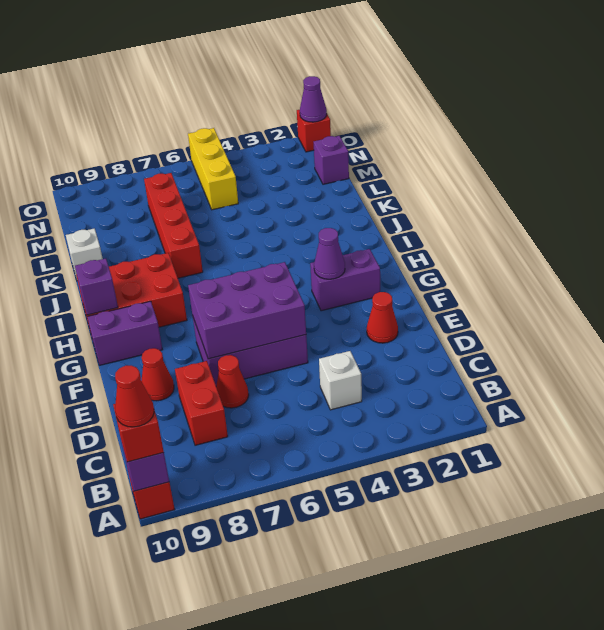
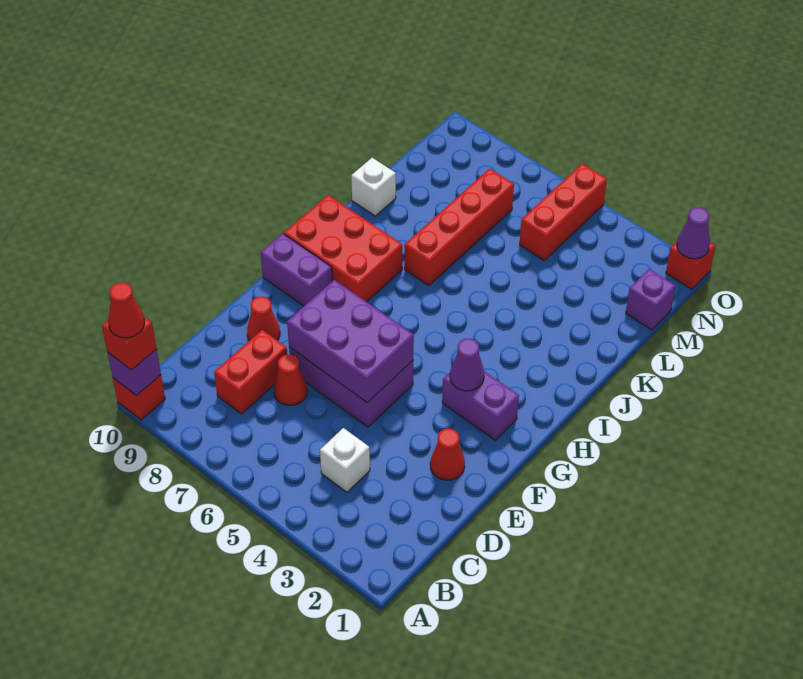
purple brick H10 level 2 -> none
yellow brick M5:O5 level 1 -> red brick M5:O5 level 1

